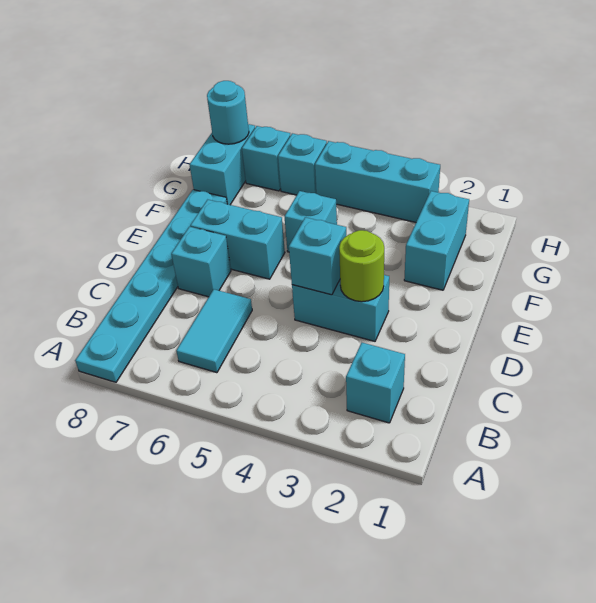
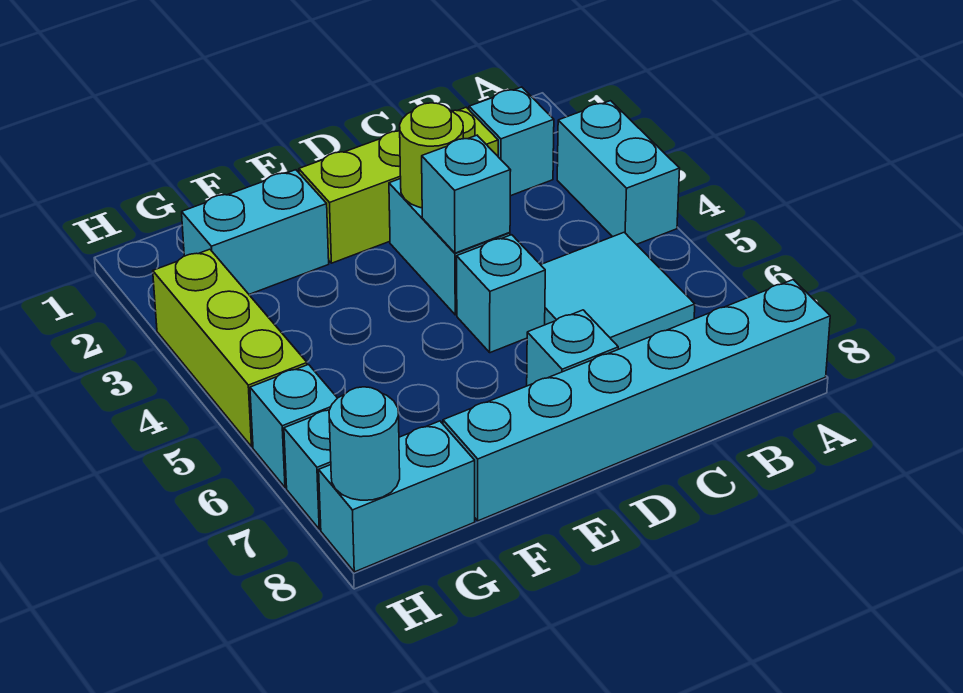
cyan plate A8:F8 level 1 -> cyan brick A8:F8 level 1
cyan tile B6:C6 level 1 -> cyan tile B5:C6 level 1
none -> lime brick C2:E2 level 1
cyan brick E6:E7 level 1 -> cyan brick A3:A4 level 1
cyan brick F5 level 1 -> cyan brick D5 level 1
cyan brick H3:H5 level 1 -> lime brick H3:H5 level 1

